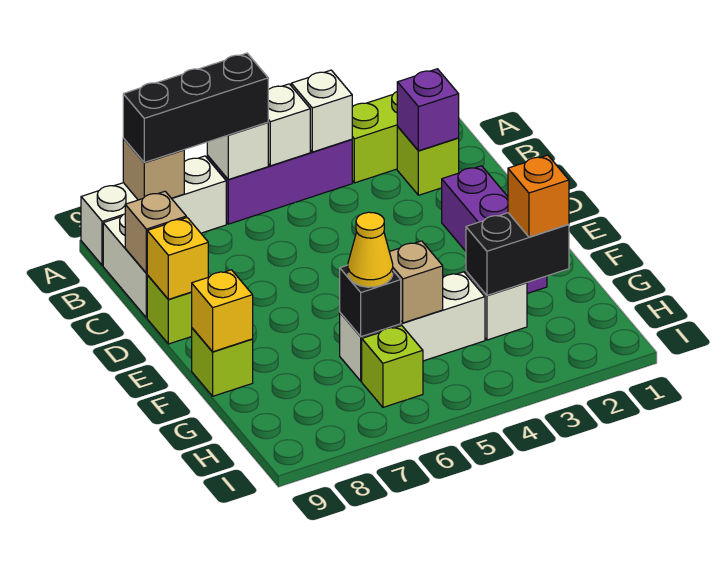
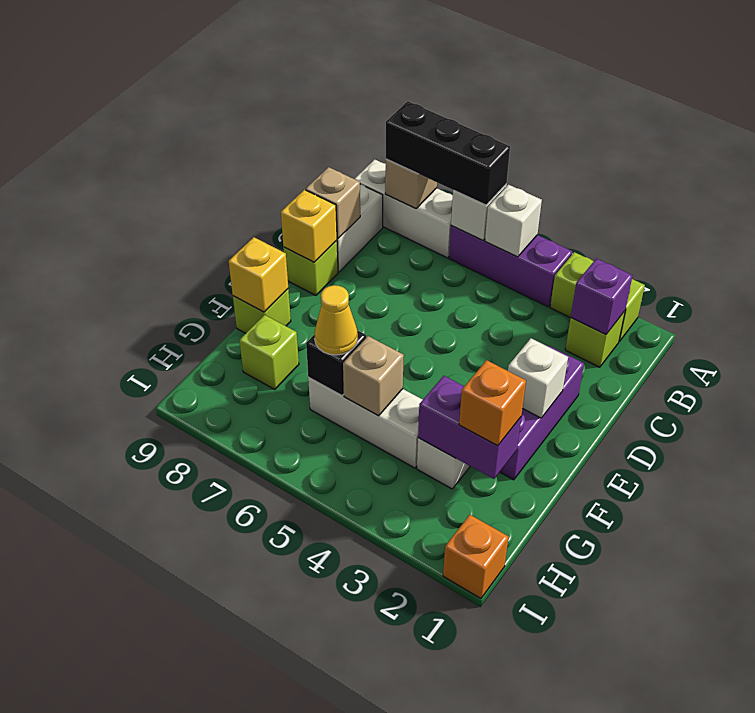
white brick A4 level 2 -> white brick E2 level 2
black brick G2:G3 level 2 -> purple brick G2:G3 level 2
lime brick H6 level 1 -> lime brick G8 level 1
none -> orange brick I1 level 1

